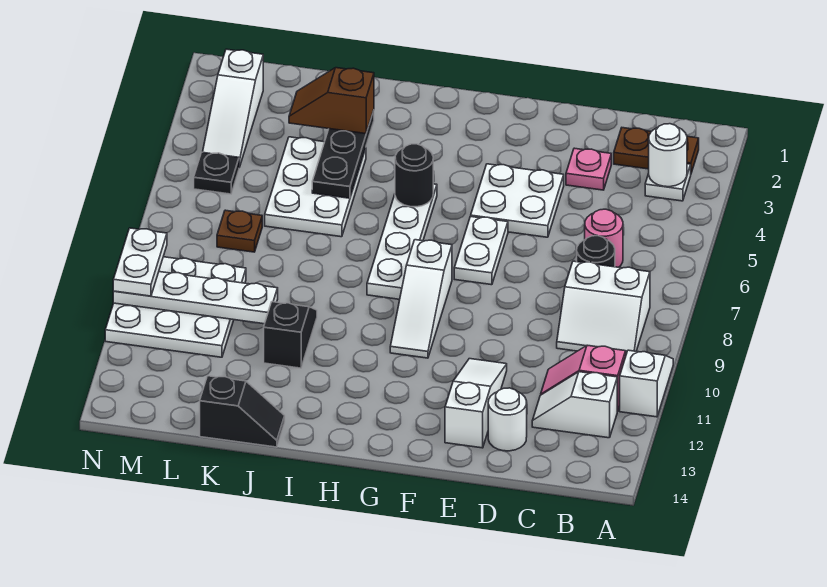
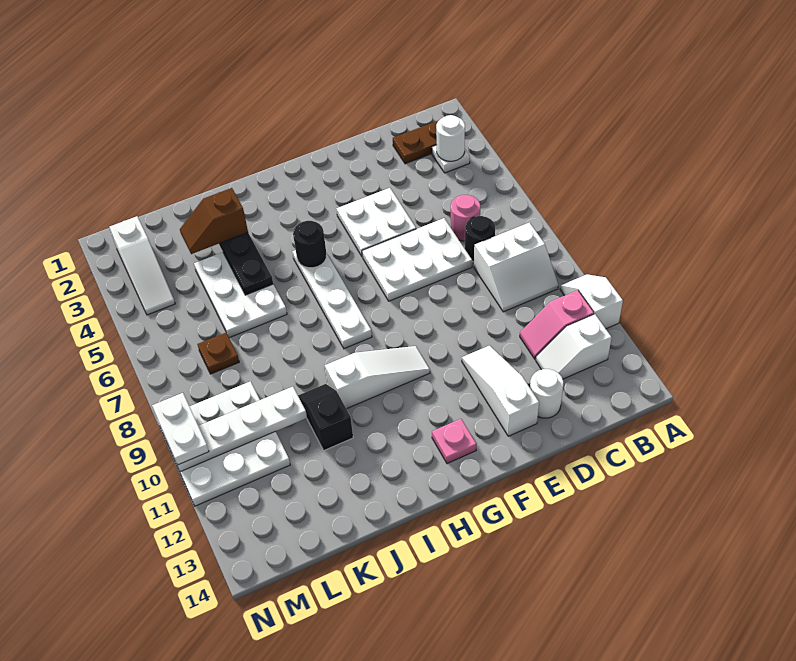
pink plate D3 level 1 -> pink plate G13 level 1
white plate F6:F7 level 1 -> white plate D6:F7 level 1
white slope G8:G10 level 1 top 8 -> white slope G10:I10 level 1 top I
black slope J14:K14 level 1 top K -> none
black plate M5 level 1 -> none

